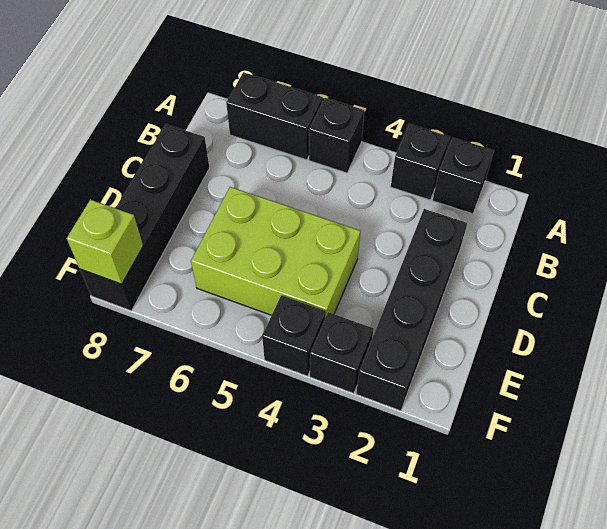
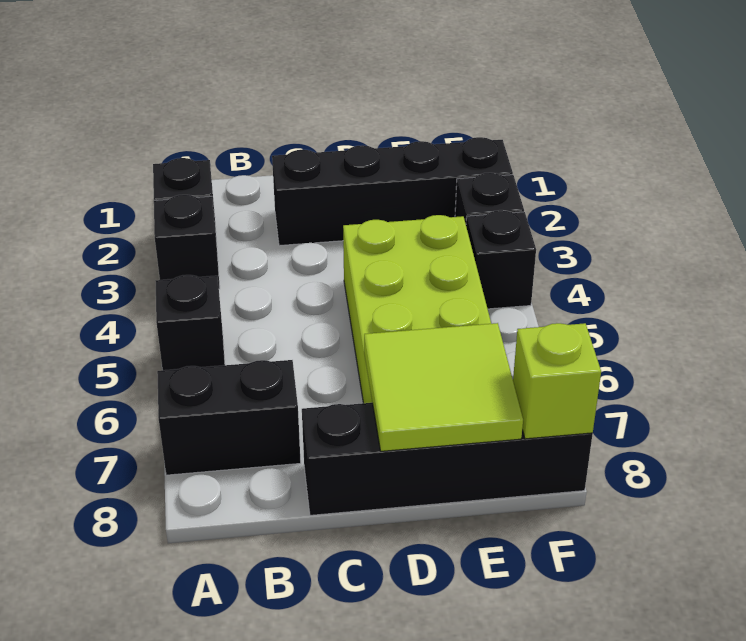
black brick A6:A7 level 1 -> black brick A7:B7 level 1
none -> lime tile D7:E8 level 2

